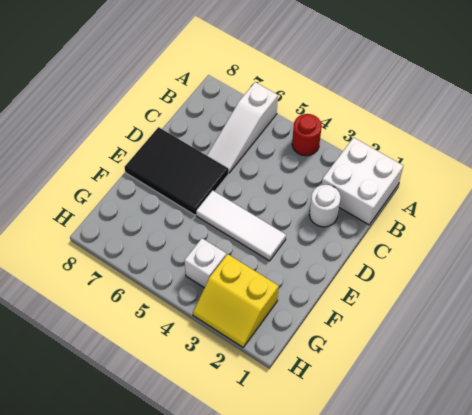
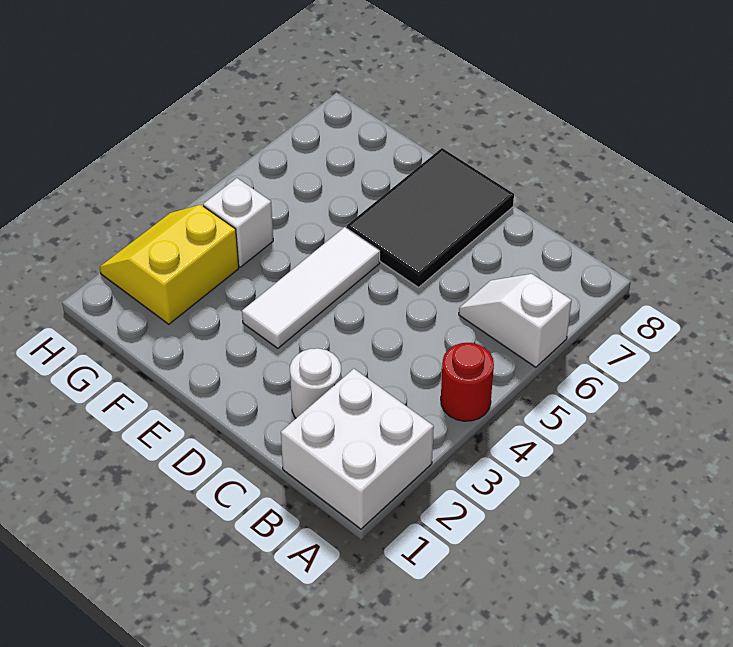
white slope A6:C6 level 1 top A -> white slope A6:B6 level 1 top A

